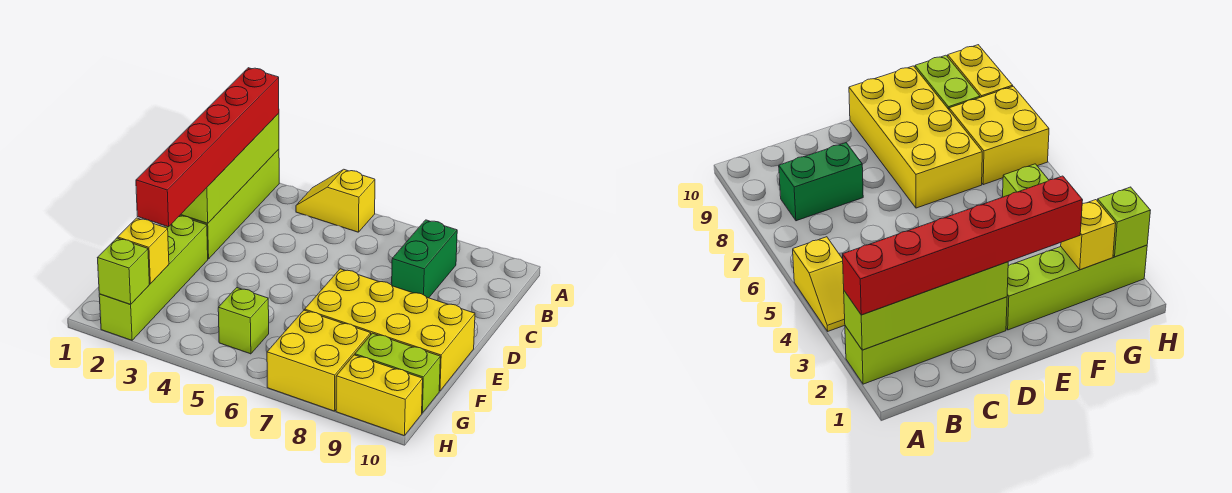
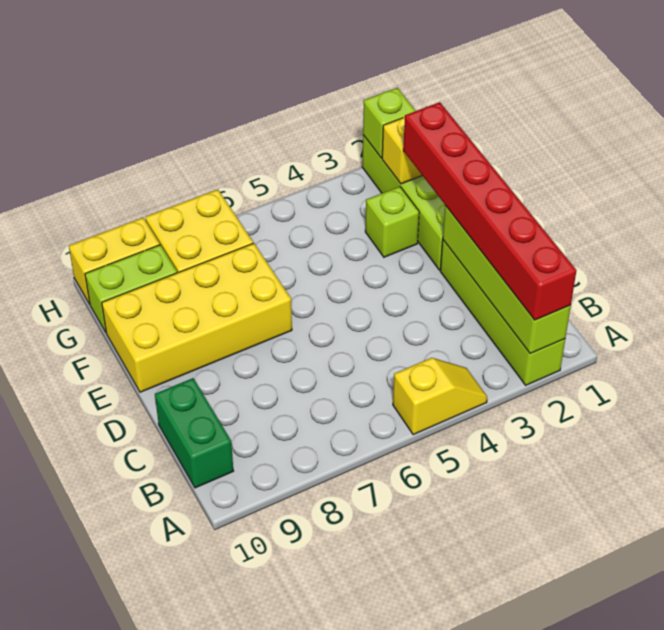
green brick B8:C8 level 1 -> green brick B10:C10 level 1
lime brick G5 level 1 -> lime brick F3 level 1

